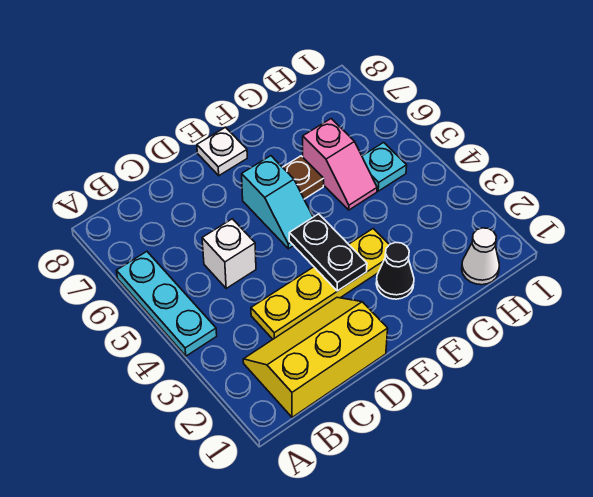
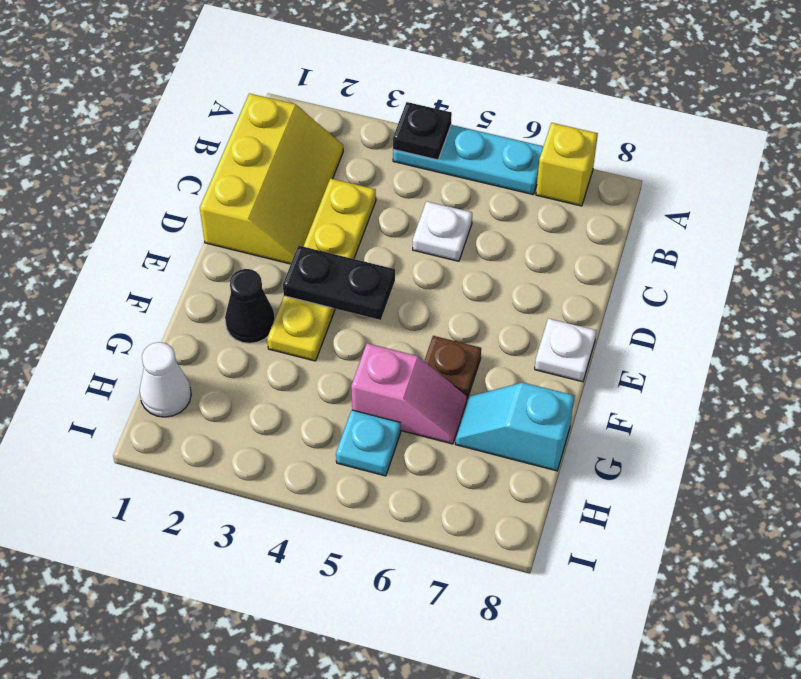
none -> black plate A4 level 2
none -> yellow brick A7 level 1
white brick C5 level 1 -> white plate C5 level 1
cyan slope E5:E6 level 1 top 6 -> cyan slope G7:G8 level 1 top 8
pink slope G5:G6 level 1 top 6 -> pink slope G5:G6 level 1 top 5

